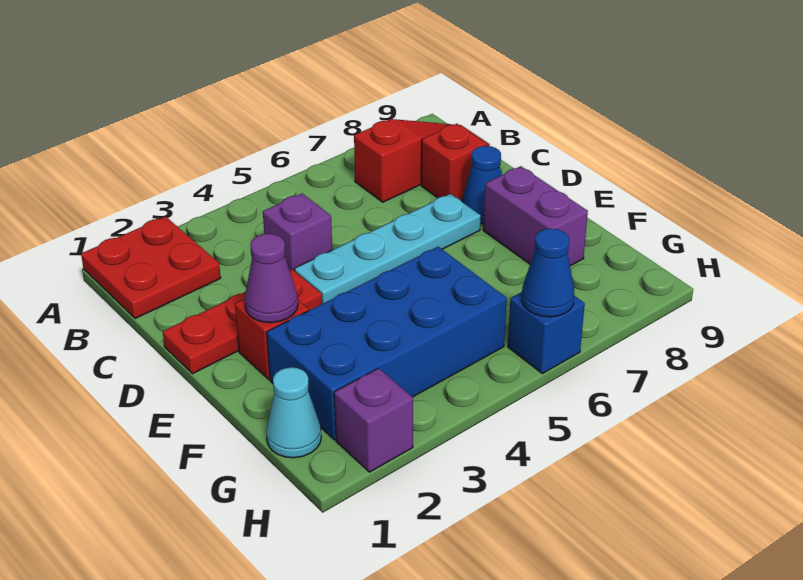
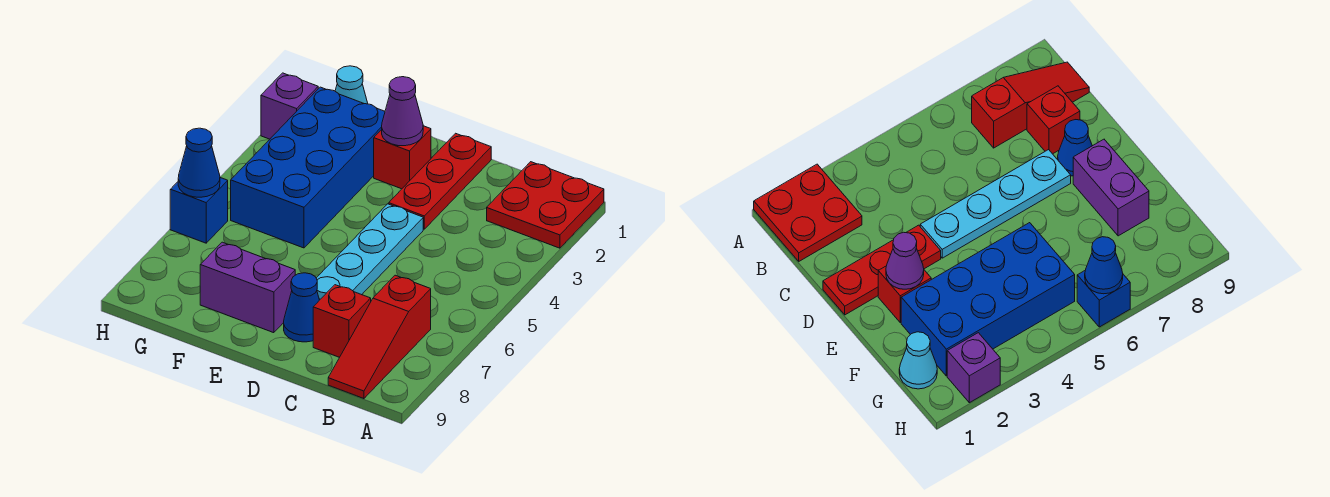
purple brick C4 level 1 -> none

